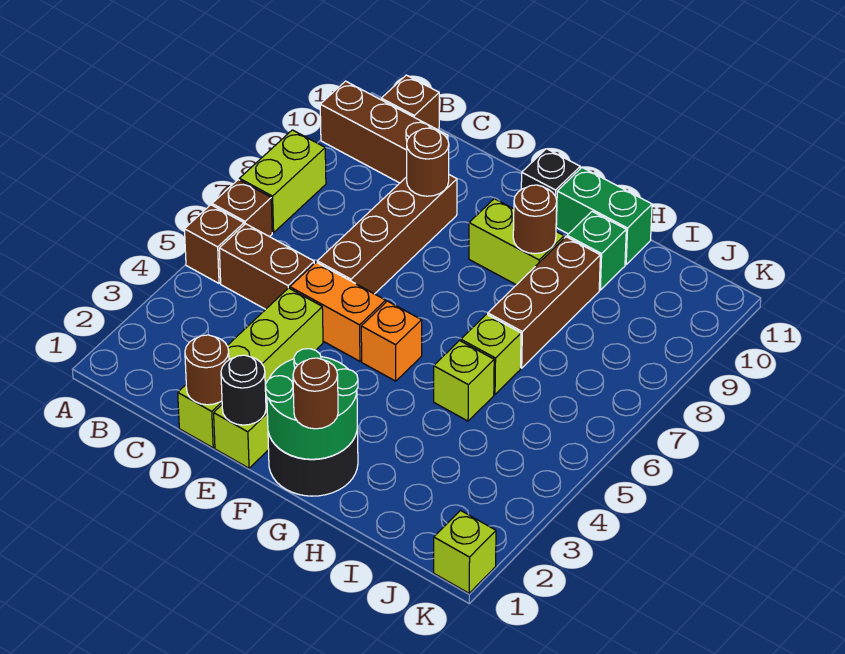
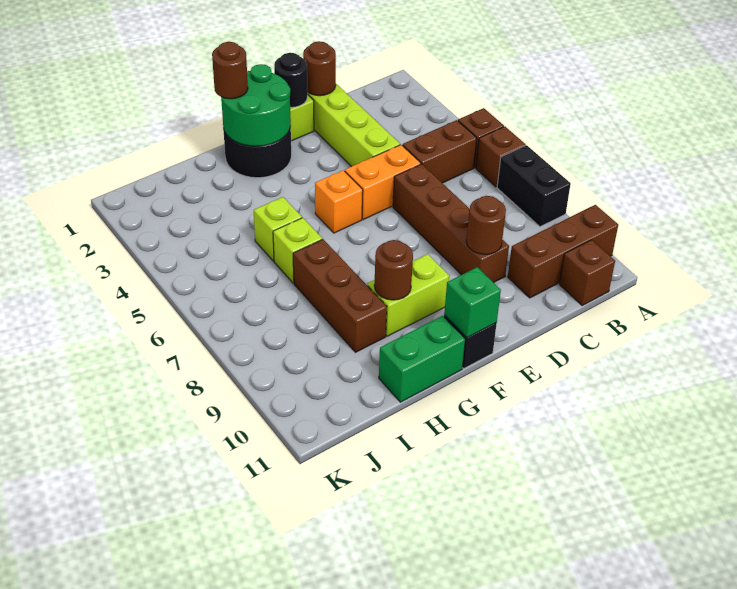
lime brick A7:A8 level 1 -> black brick A7:A8 level 1
green brick H10 level 1 -> green brick F11 level 2
lime brick K1 level 1 -> none

